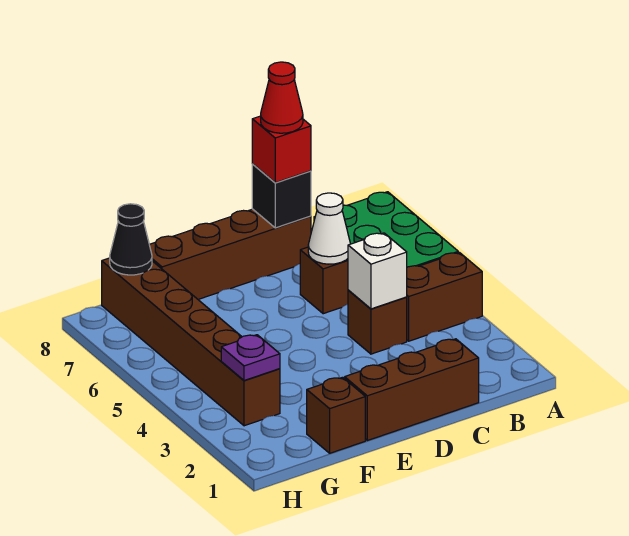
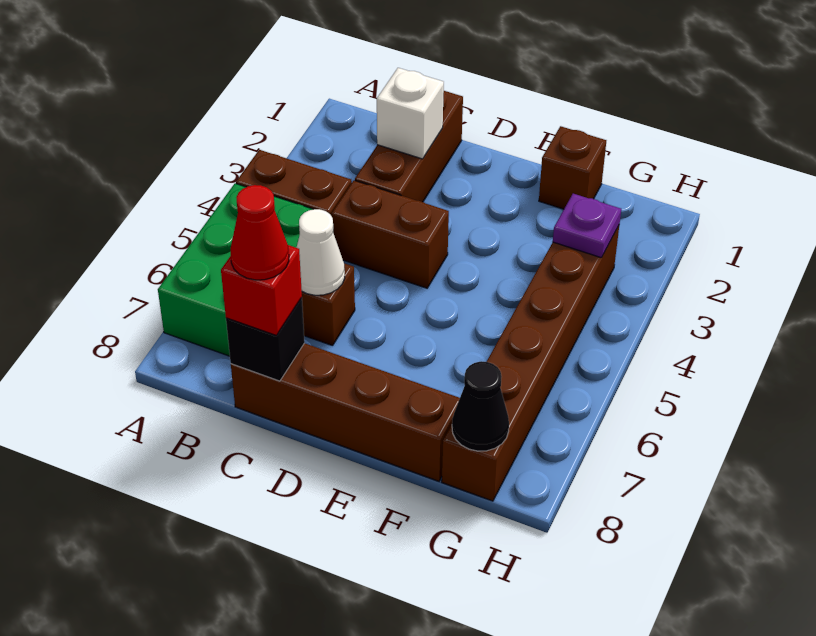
brown brick C1:E1 level 1 -> brown brick C1:C3 level 1
brown brick C4 level 1 -> brown brick C4:D4 level 1
white brick C4 level 2 -> white brick C2 level 2

